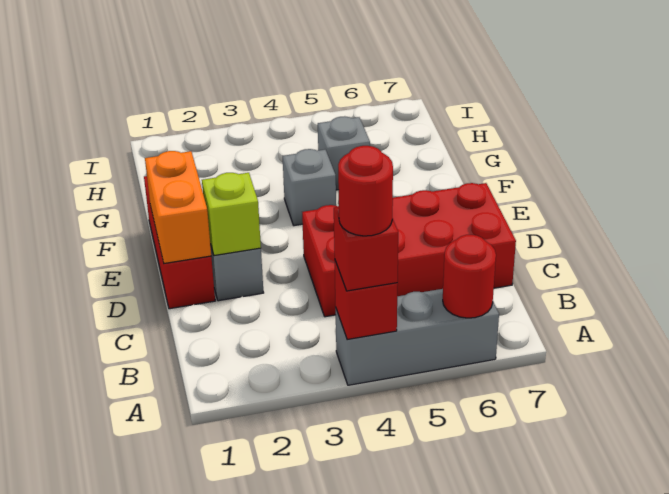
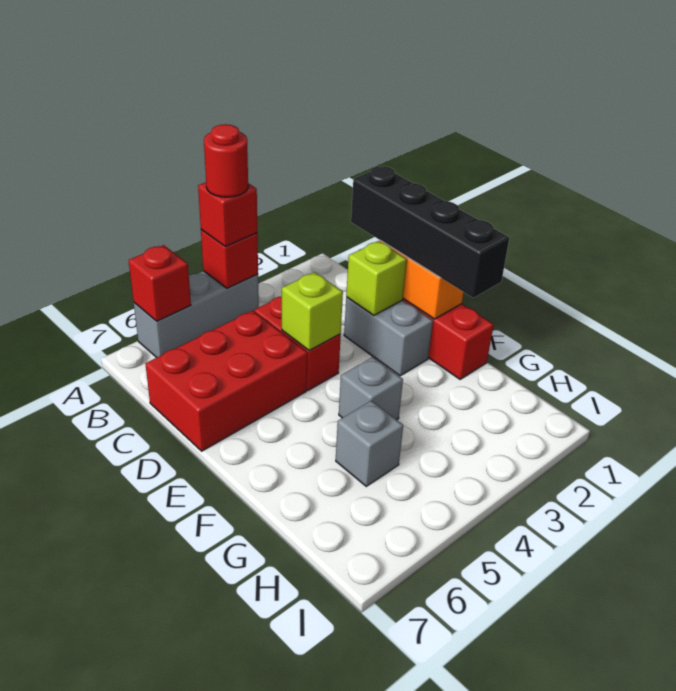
red round brick A6 level 2 -> red brick A6 level 2
none -> black brick C1:F1 level 3
none -> lime brick D4 level 2

